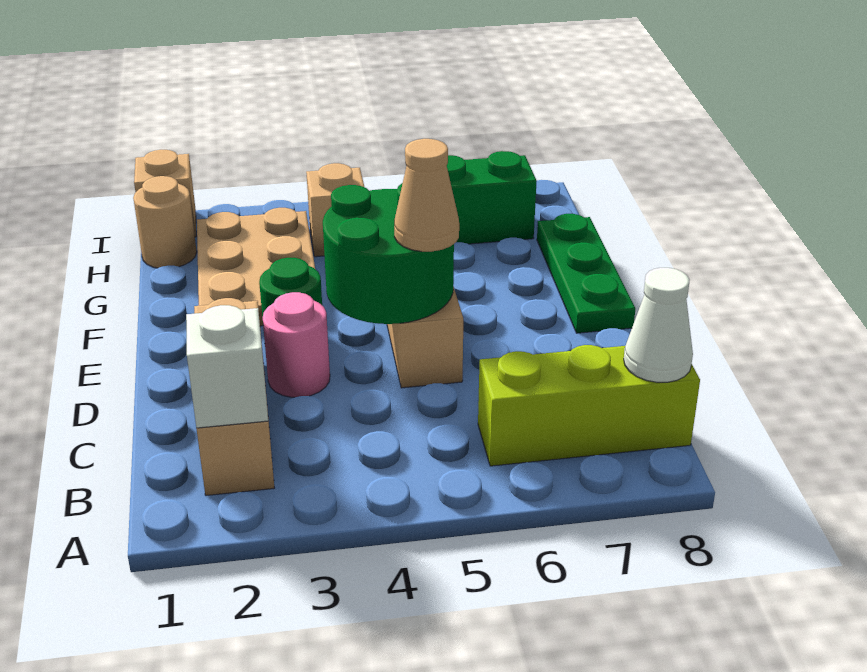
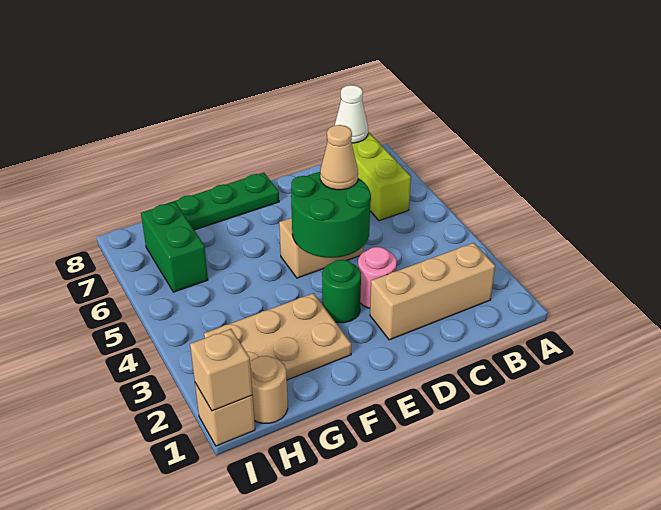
white brick B2 level 2 -> none
tan brick H4 level 1 -> tan brick I1 level 2

